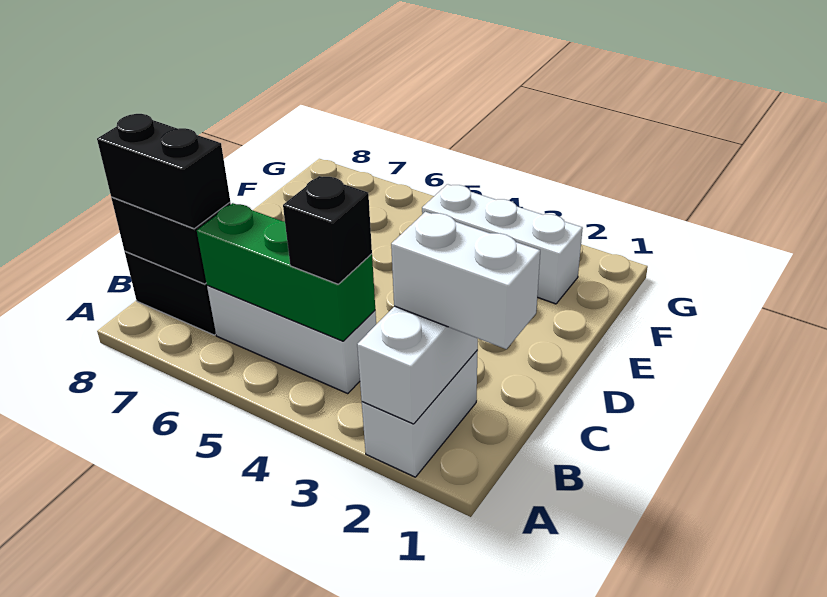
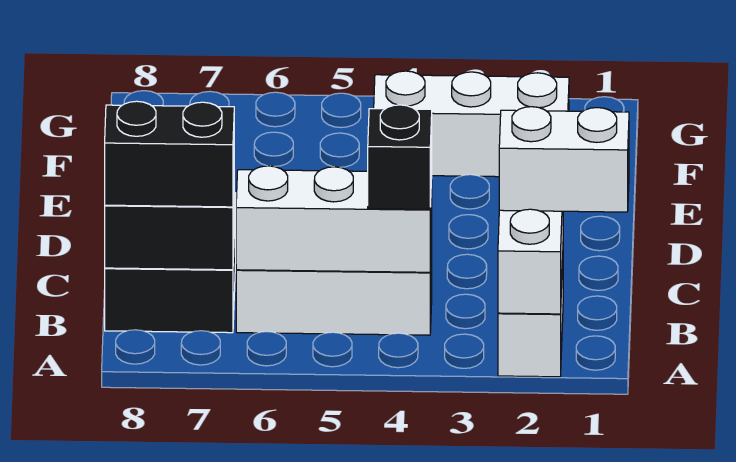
green brick B4:B6 level 2 -> white brick B4:B6 level 2

